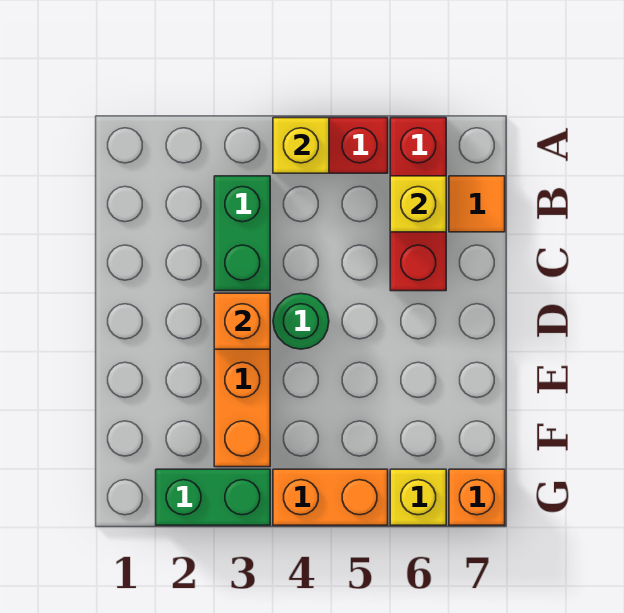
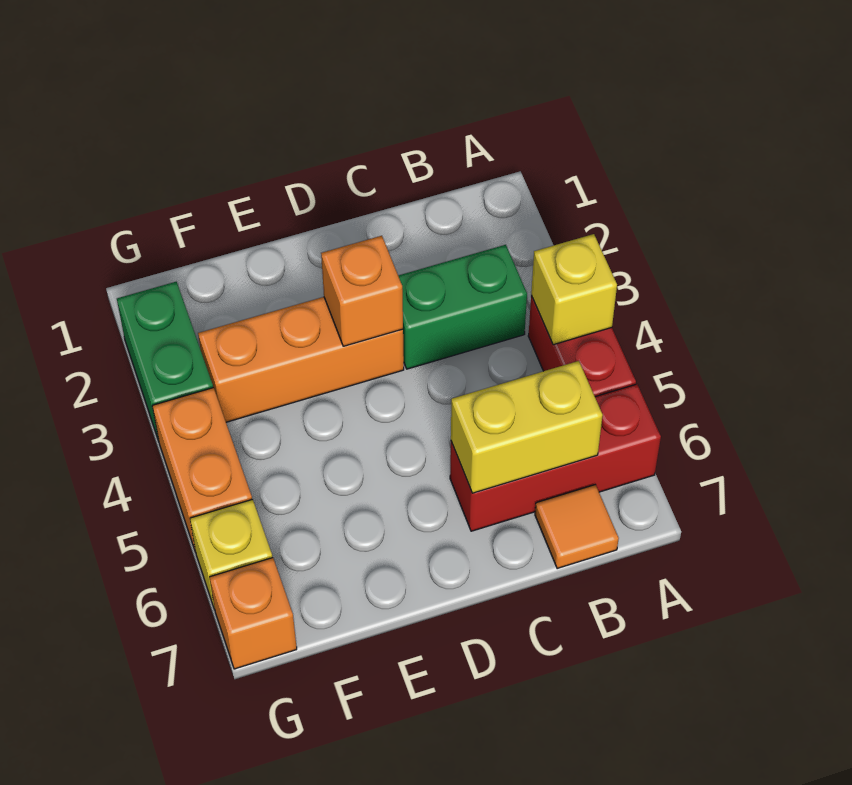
yellow brick B6 level 2 -> yellow brick B6:C6 level 2
green round brick D4 level 1 -> none

